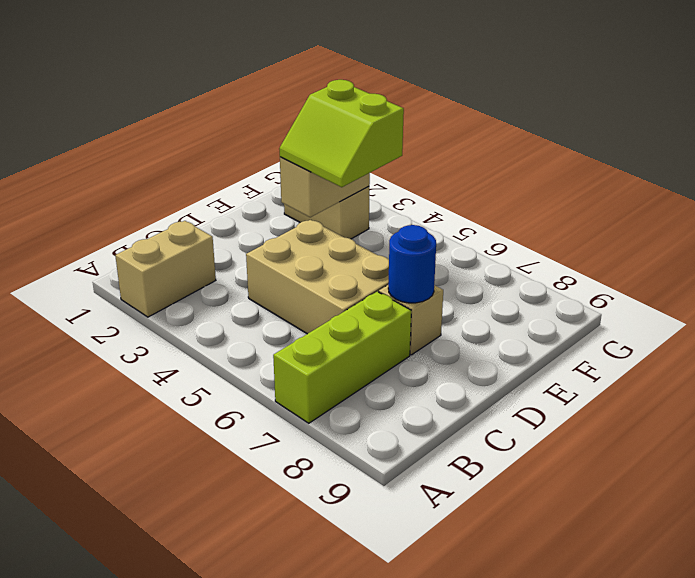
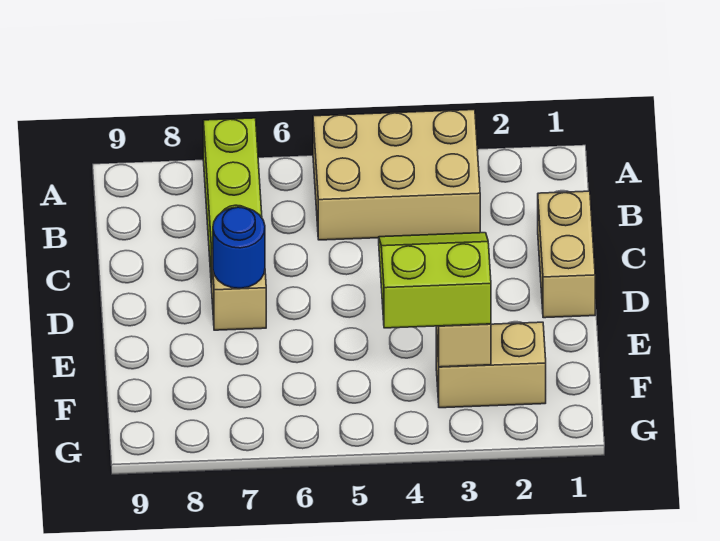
tan brick A2:B2 level 1 -> tan brick C1:D1 level 1
tan brick C4:D6 level 1 -> tan brick A3:B5 level 1

